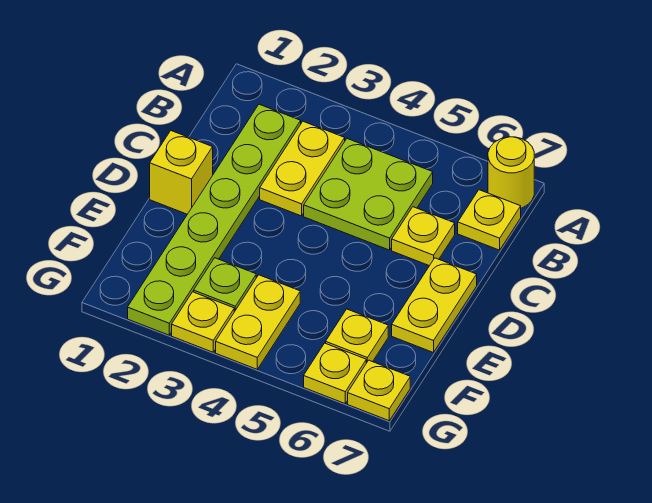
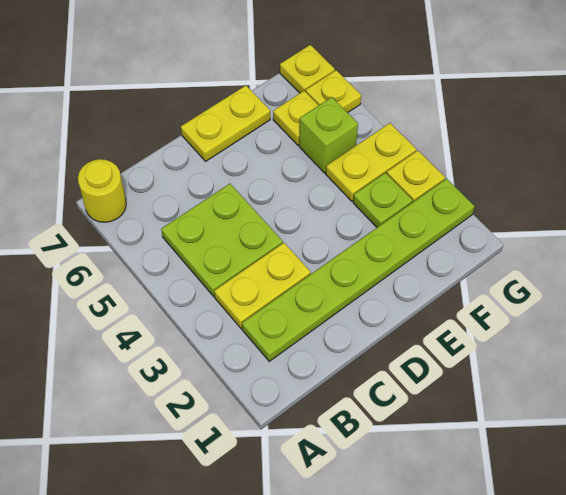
yellow plate B7 level 1 -> none
yellow plate C6 level 1 -> none
yellow brick D1 level 1 -> none
none -> lime brick F5 level 1

